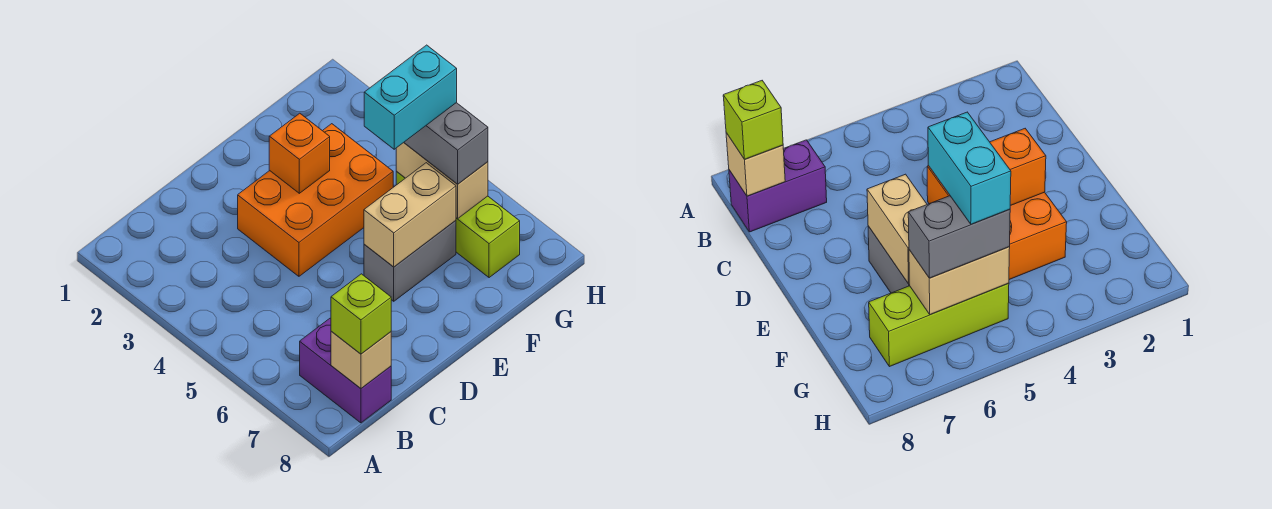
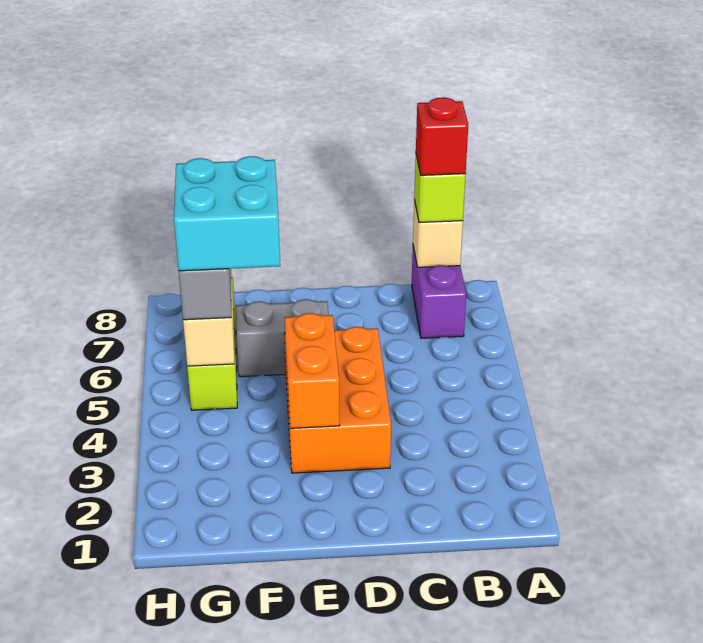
none -> red brick B8 level 4
orange brick D3:F4 level 1 -> orange brick D3:E5 level 1
orange brick E3 level 2 -> orange brick E3:E4 level 2
tan brick E6:F6 level 2 -> none
cyan brick F5:G5 level 4 -> cyan brick F5:G6 level 4

